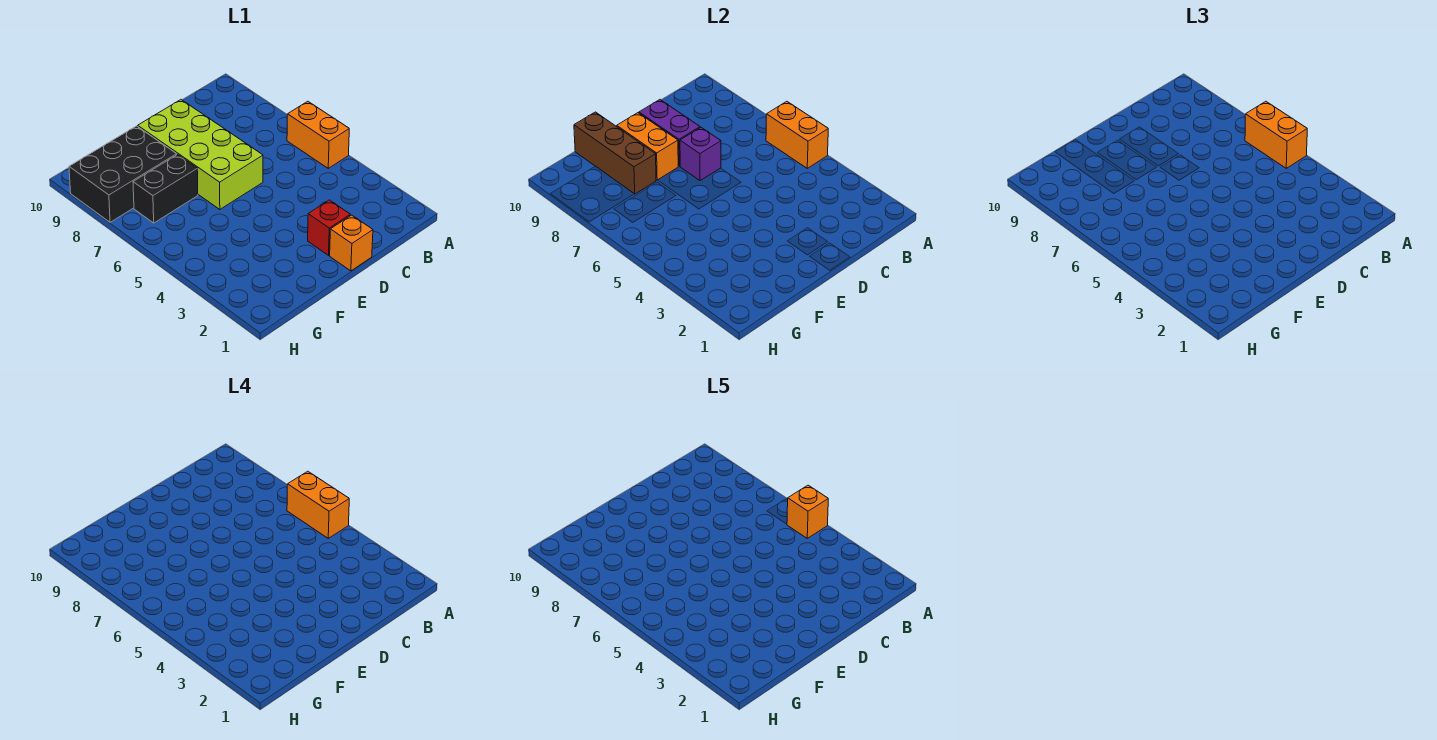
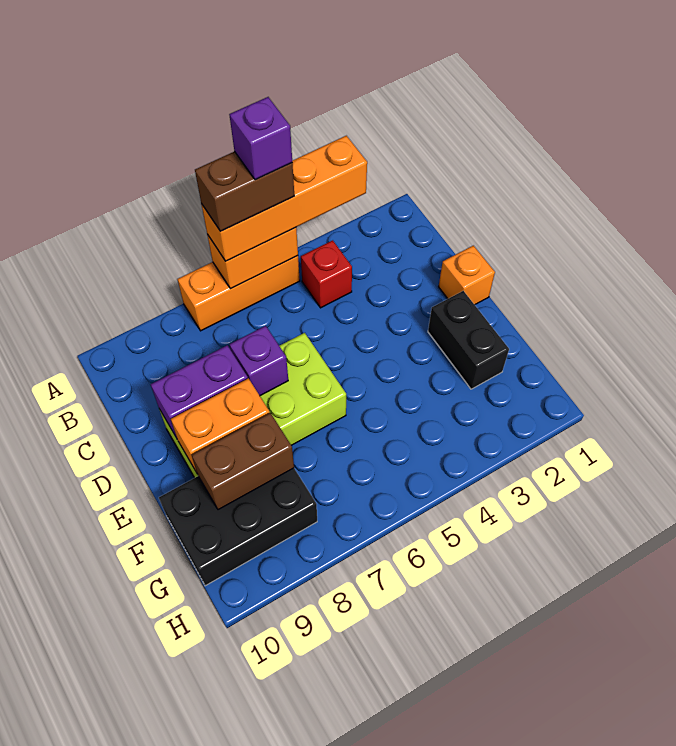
orange brick A5:A6 level 1 -> orange brick A5:A7 level 1
orange brick A5:A6 level 3 -> orange brick A3:A6 level 3
orange brick A5:A6 level 4 -> brown brick A5:A6 level 4
orange brick A5 level 5 -> purple brick A5 level 5
red brick D2 level 1 -> red brick B4 level 1
black brick F7:G7 level 1 -> black brick E2:F2 level 1
black brick F8:H9 level 1 -> black brick F8:G10 level 1
brown brick F8:F10 level 2 -> brown brick F8:F9 level 2

